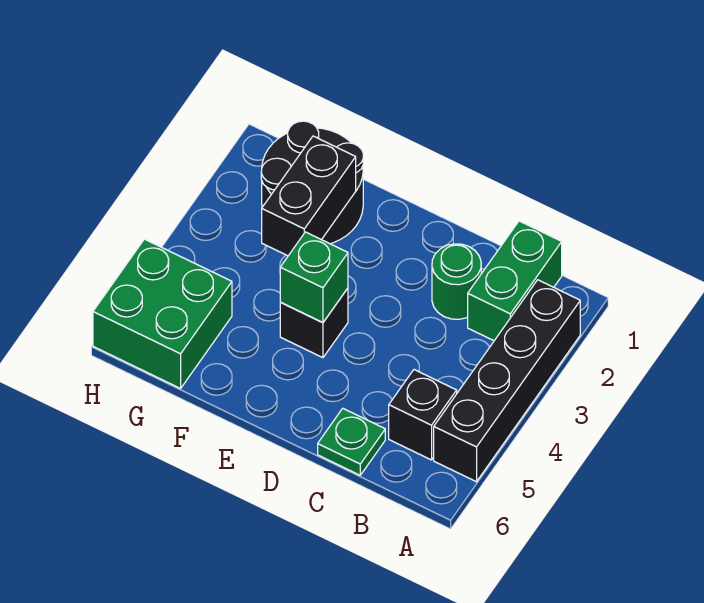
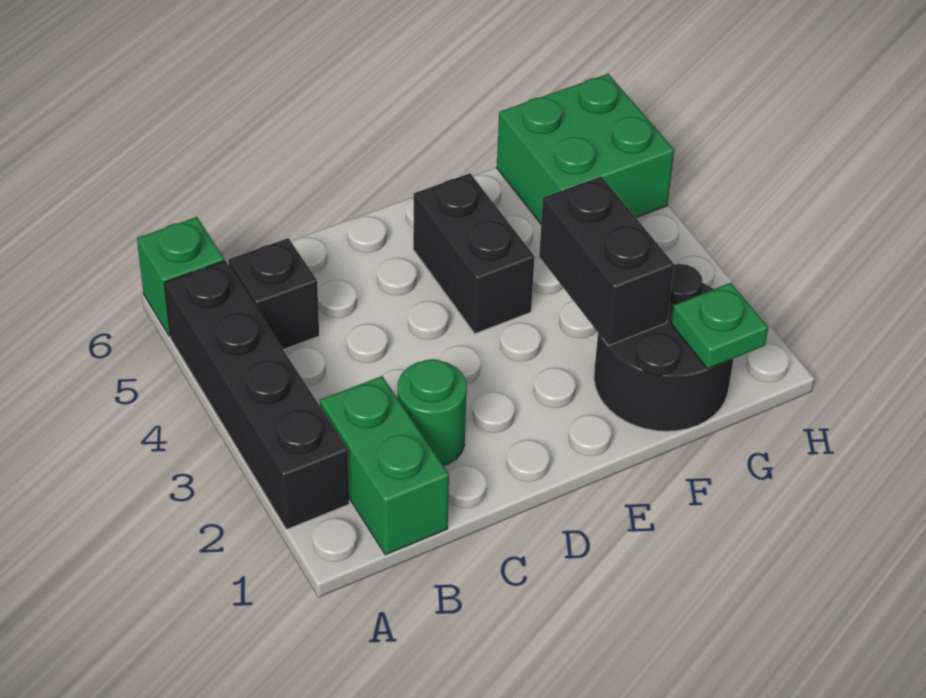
green plate C6 level 1 -> green plate G1 level 2
black brick E4 level 1 -> black brick E4:E5 level 1
green brick E4 level 2 -> green brick A6 level 1

